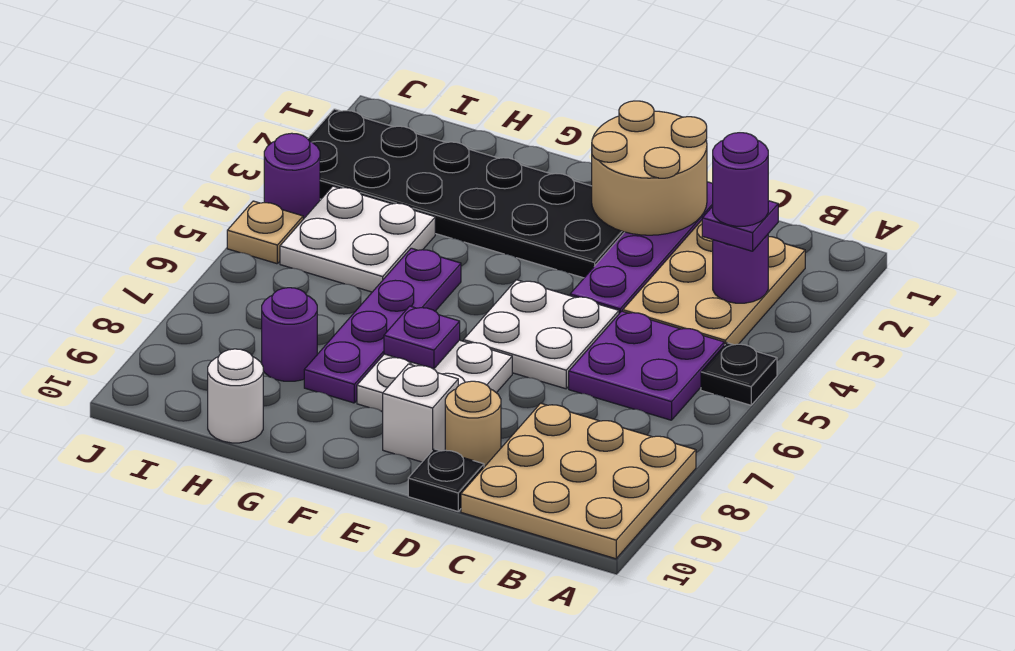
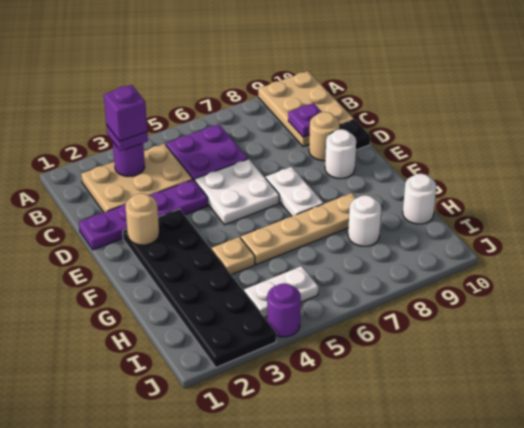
black plate A5 level 1 -> none
tan plate A8:C10 level 1 -> tan plate A9:C10 level 1
purple round brick B3 level 4 -> purple brick B3 level 4
tan round brick D1:E2 level 2 -> tan round brick E2 level 2
white plate E7:F8 level 1 -> white plate E7:F7 level 1
white brick E9 level 1 -> white round brick E9 level 1
purple plate F7 level 2 -> purple plate C9 level 2
purple plate G5:G8 level 1 -> tan plate G5:G8 level 1
white plate H4:I5 level 1 -> white plate I4:I5 level 1
purple round brick H8 level 1 -> white round brick H8 level 1
tan plate J5 level 1 -> tan plate G4 level 1

